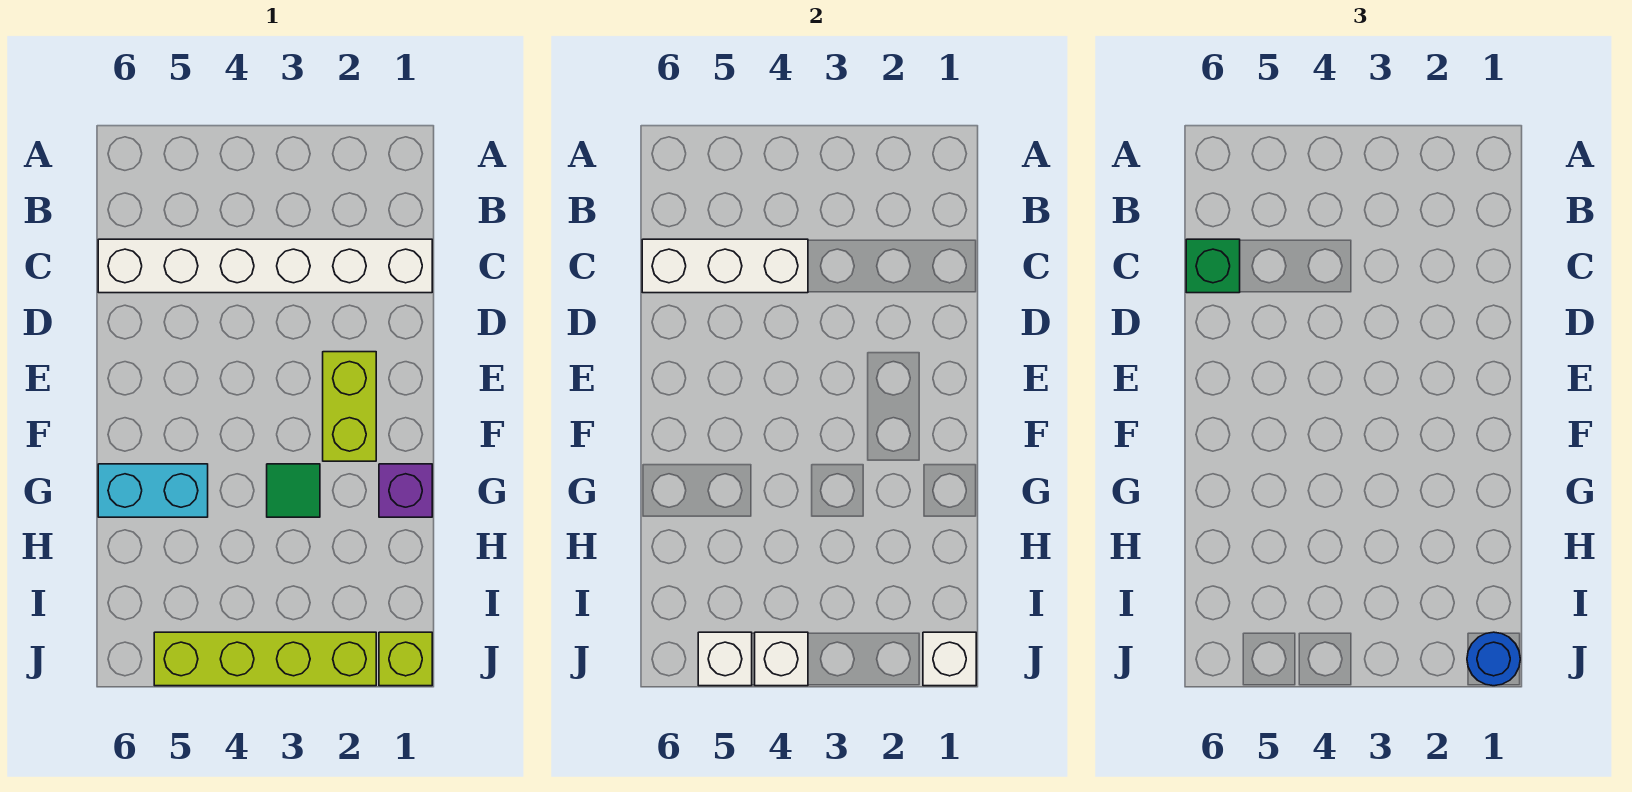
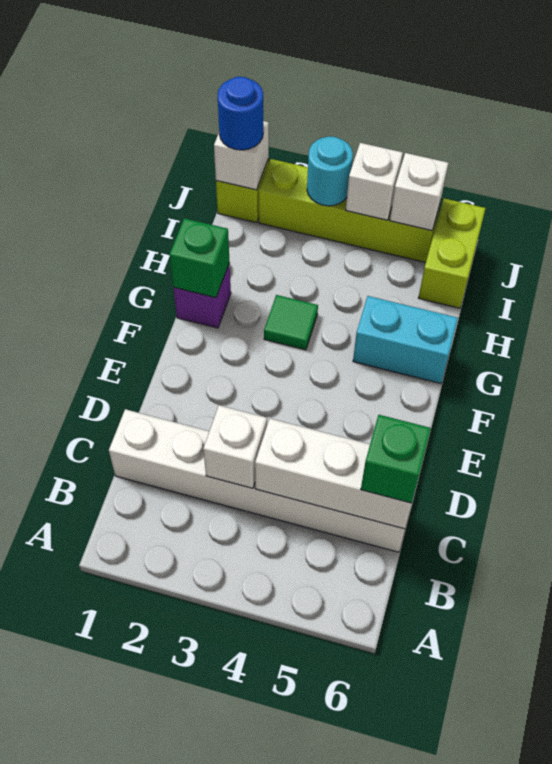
none -> white brick C3 level 2
lime brick E2:F2 level 1 -> lime brick I6:J6 level 1
none -> green brick G1 level 2
none -> cyan round brick J3 level 2

